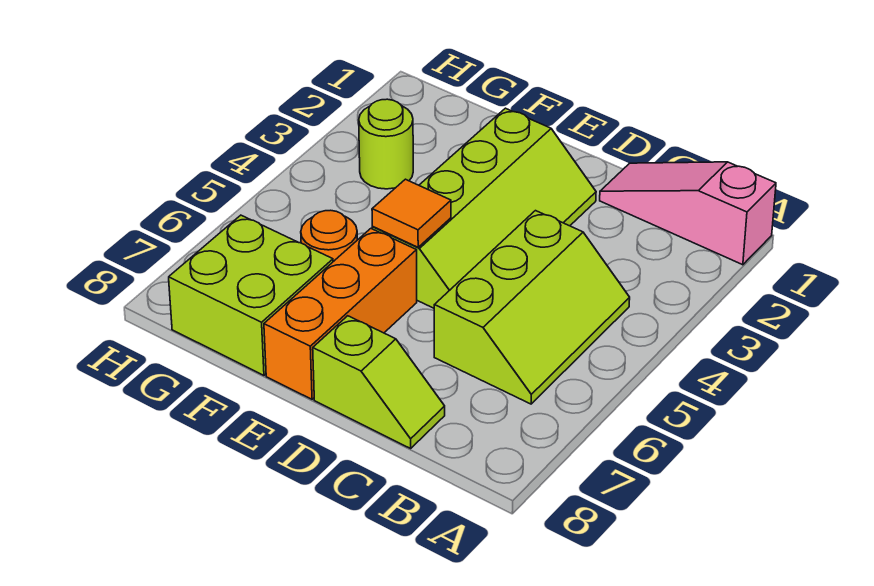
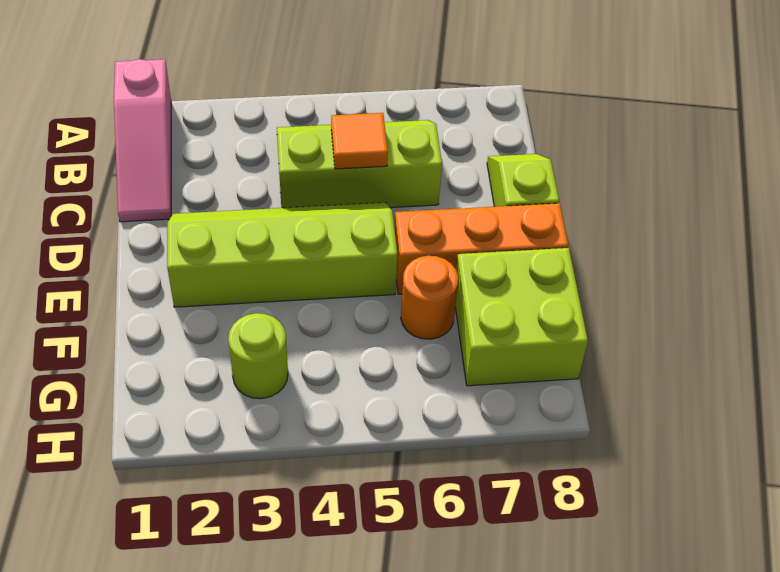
orange tile E5 level 2 -> orange tile C5 level 2

